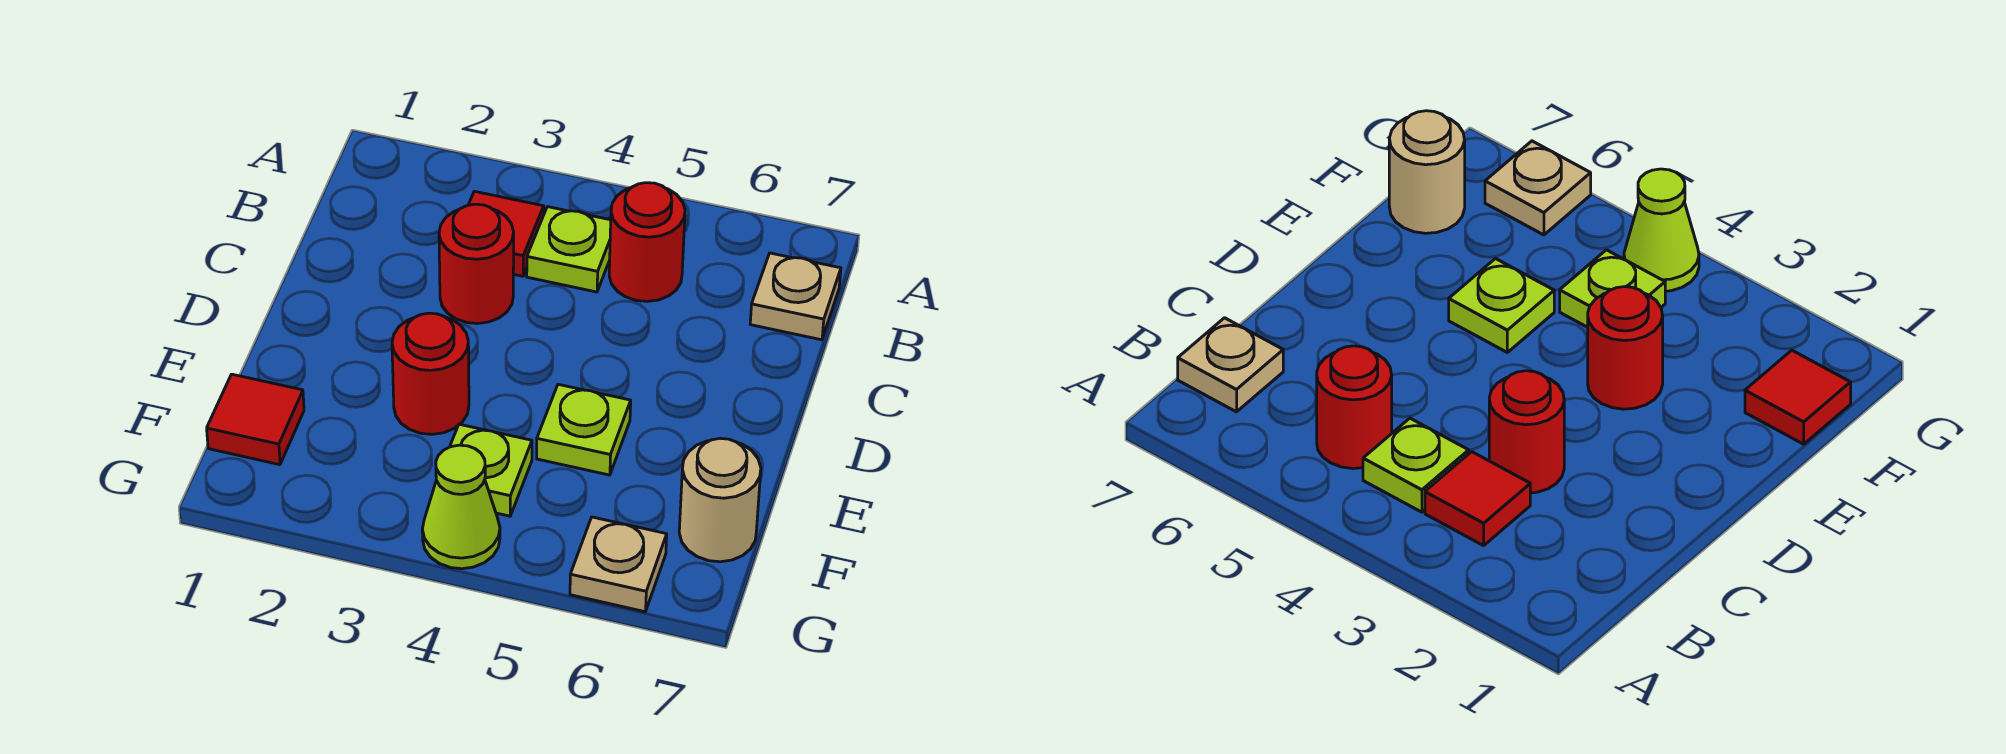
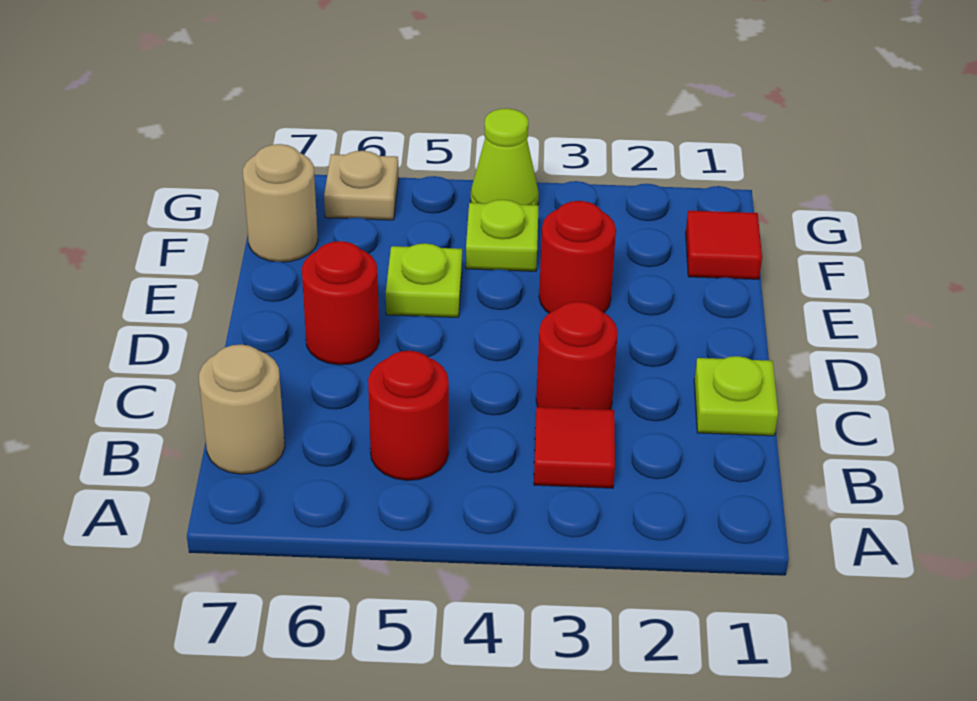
lime plate B4 level 1 -> lime plate C1 level 1
tan plate B7 level 1 -> tan round brick B7 level 1
none -> red round brick D6 level 1

